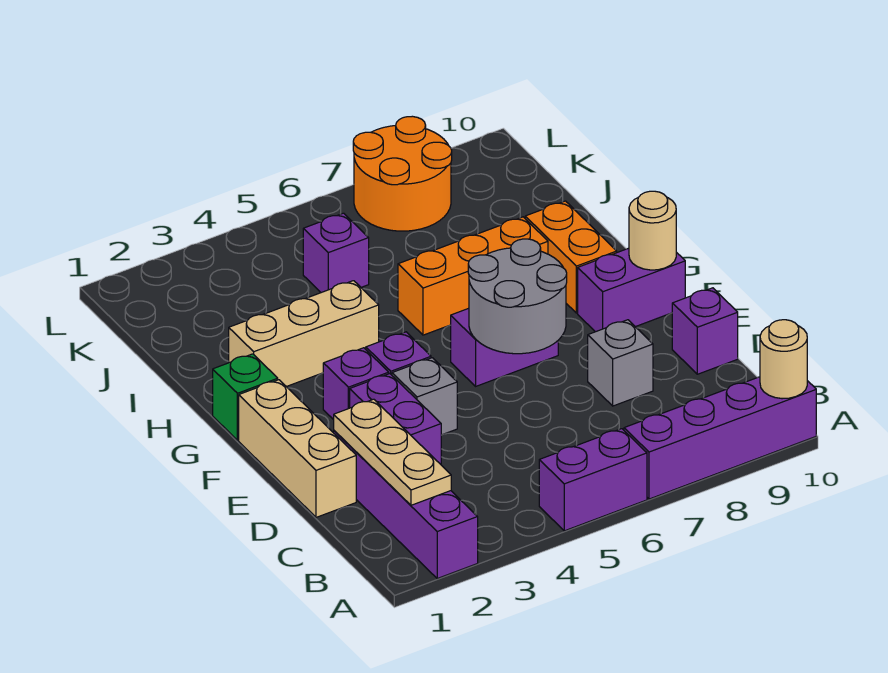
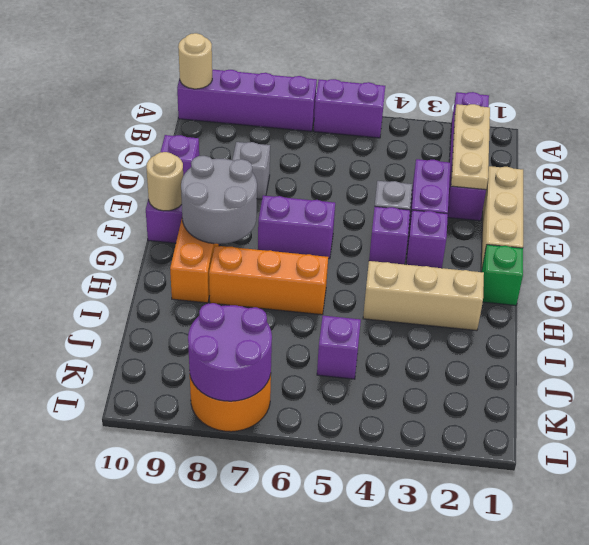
grey round brick E6:F7 level 2 -> grey round brick F8:G9 level 2
none -> purple round brick K7:L8 level 2

